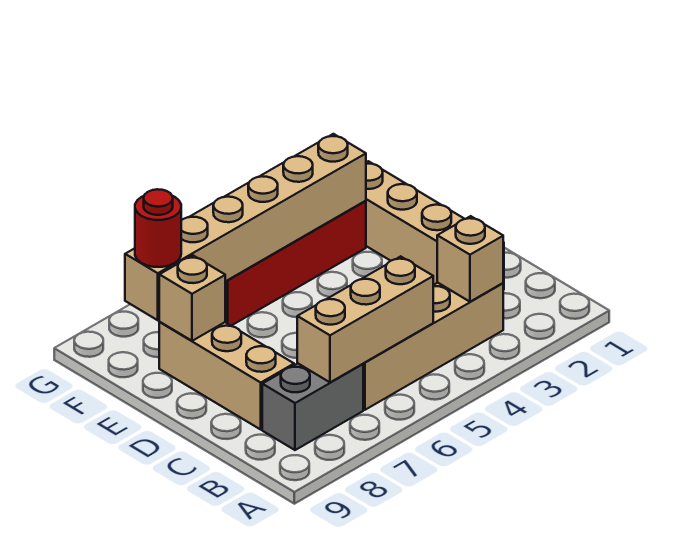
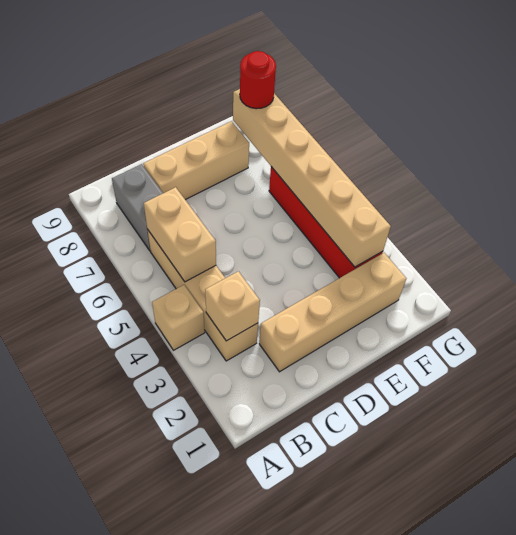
tan brick B5:B7 level 2 -> tan brick B5:B6 level 2
tan brick E8 level 2 -> tan brick A4 level 1

